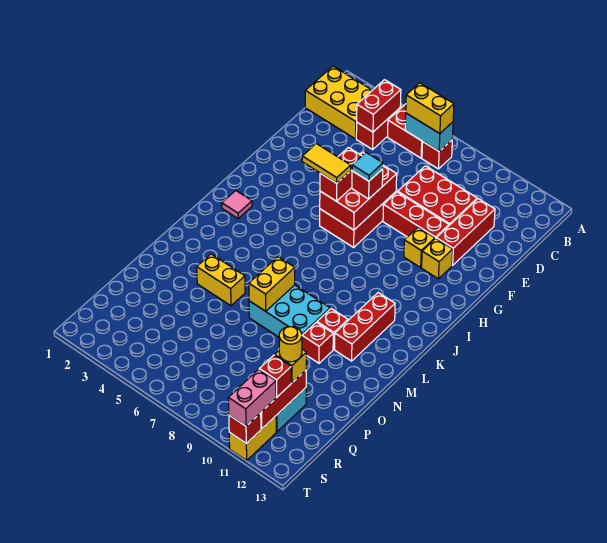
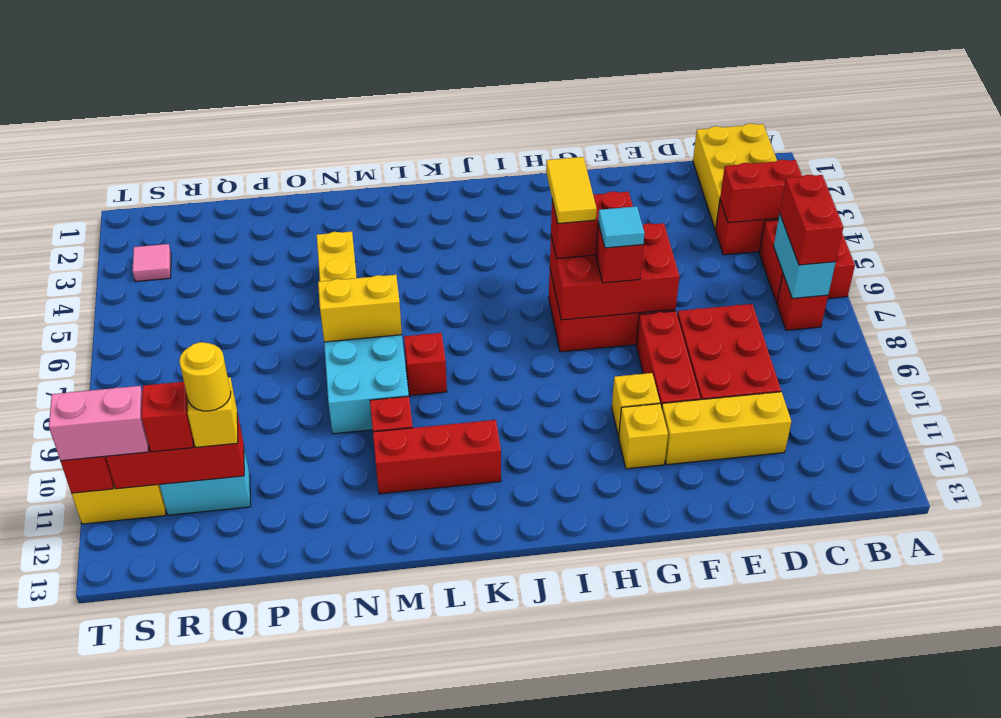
yellow brick B6:B7 level 3 -> red brick B6:B7 level 3
red brick D11:F11 level 1 -> yellow brick D11:F11 level 1
pink tile J2 level 1 -> pink tile S3 level 1
red brick N10 level 1 -> red brick L8 level 1

